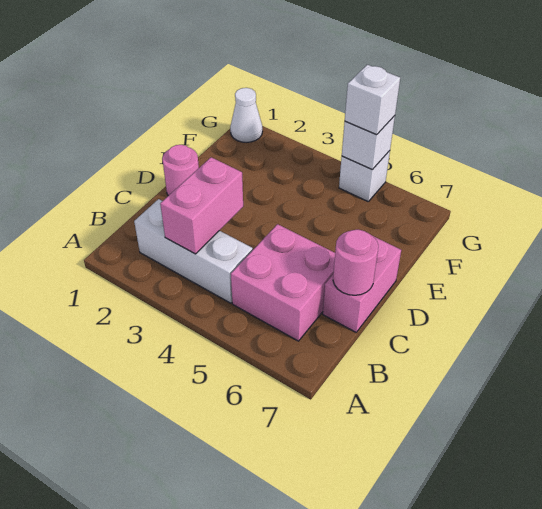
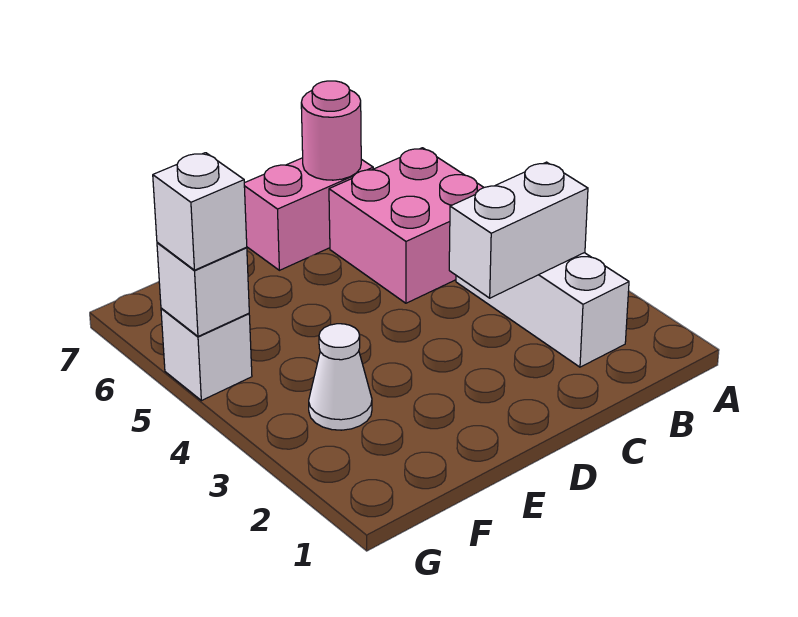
pink brick B3:C3 level 2 -> white brick B3:C3 level 2
pink round brick D1 level 1 -> none
white cone G1 level 1 -> white cone F3 level 1

